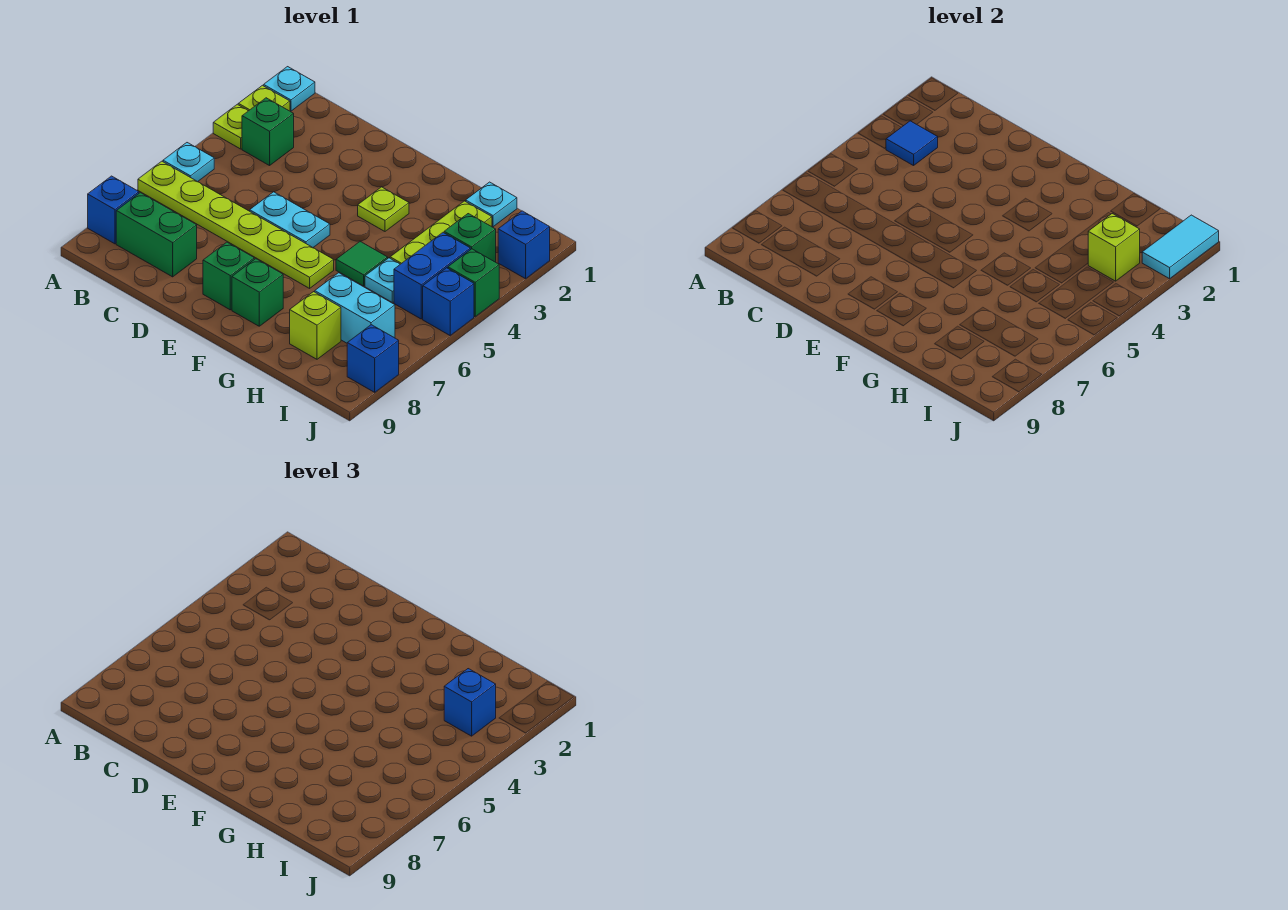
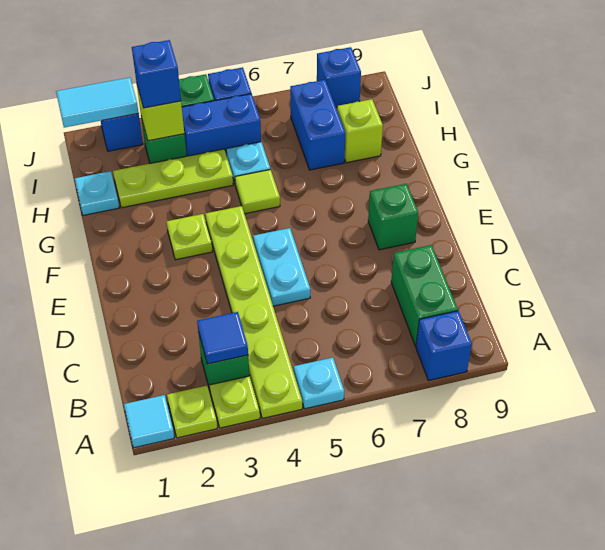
cyan plate A1 level 1 -> cyan tile A1 level 1
lime plate A6:F6 level 1 -> lime plate A4:F4 level 1
green brick F8 level 1 -> none
green tile G5 level 1 -> lime tile G5 level 1
cyan brick H7:I7 level 1 -> blue brick H7:I7 level 1

